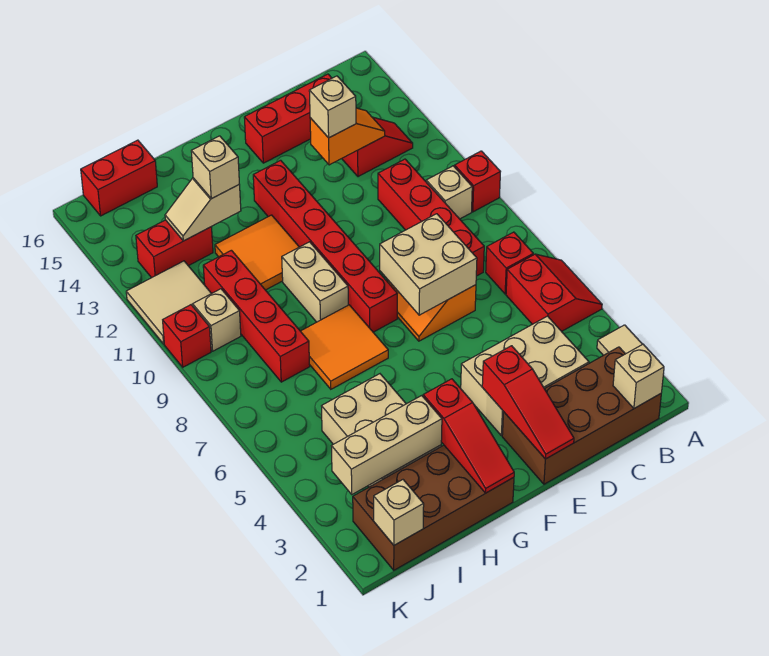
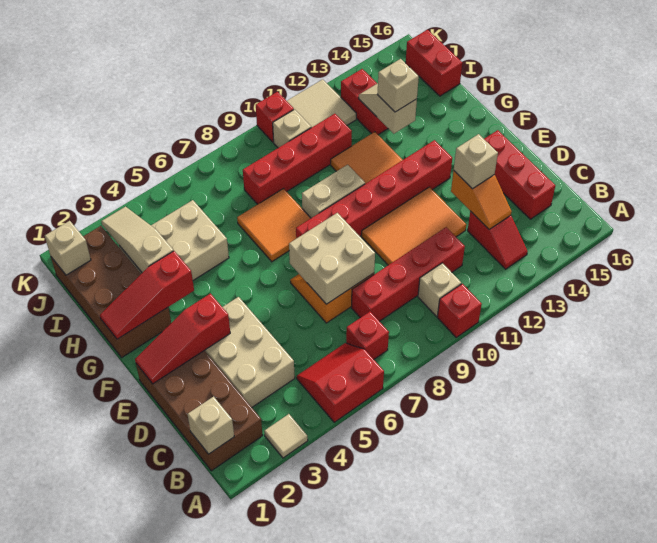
red slope A5:B6 level 1 top B -> red slope A5:B6 level 1 top A
none -> orange tile D10:E12 level 1
tan brick H3:J3 level 2 -> tan slope H3:J3 level 2 top H

